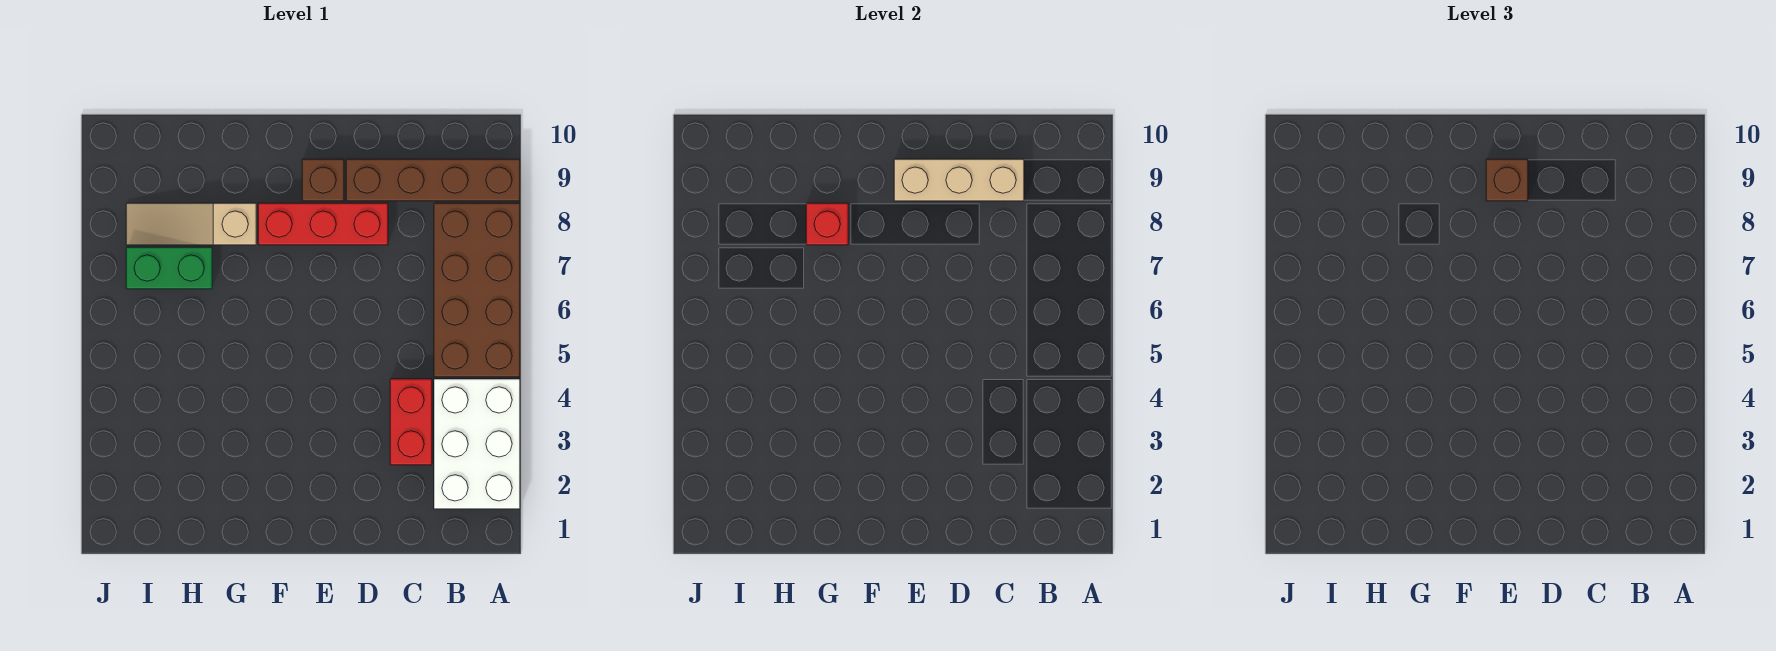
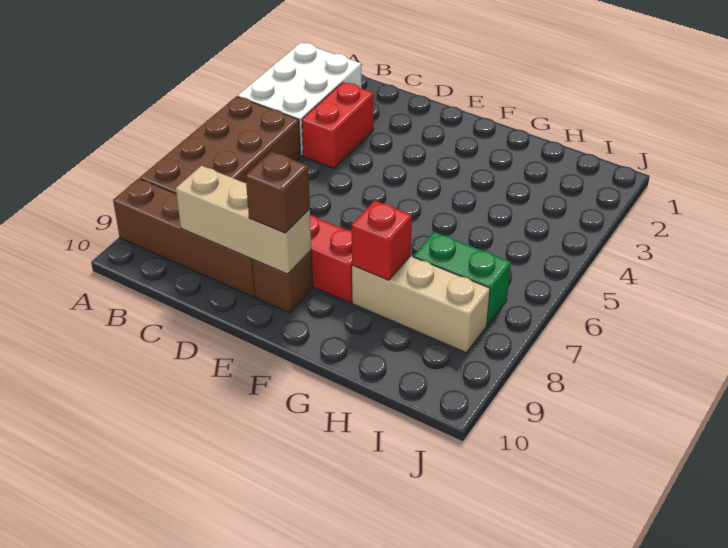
tan slope G8:I8 level 1 top G -> tan brick G8:I8 level 1

